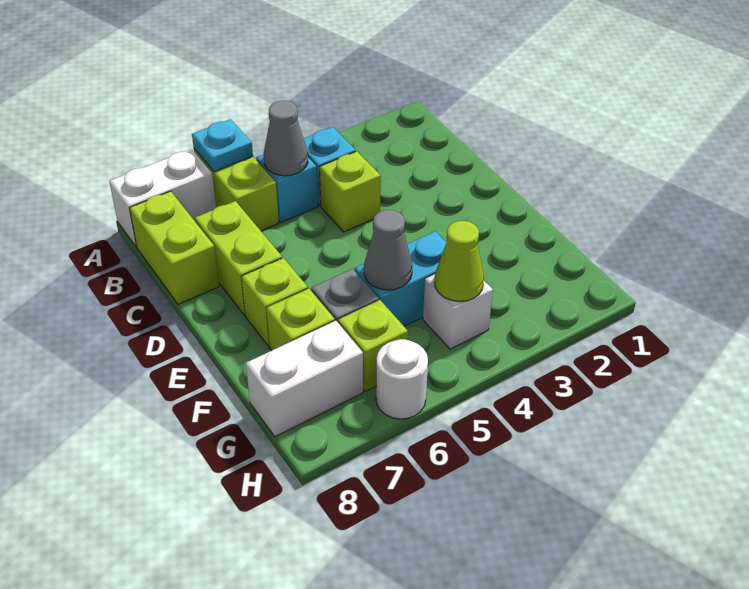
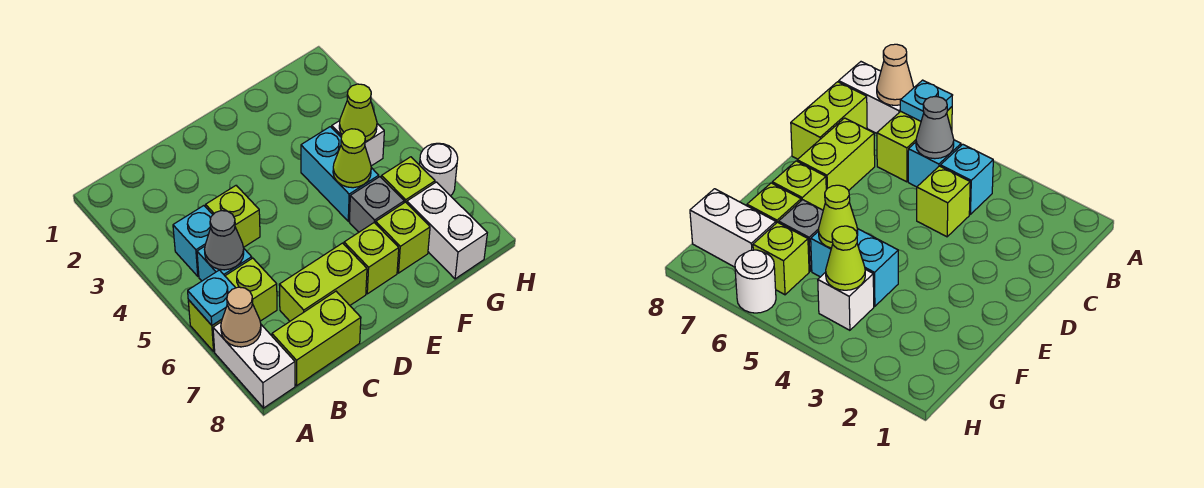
none -> tan cone A7 level 2
grey cone F5 level 2 -> lime cone F5 level 2

